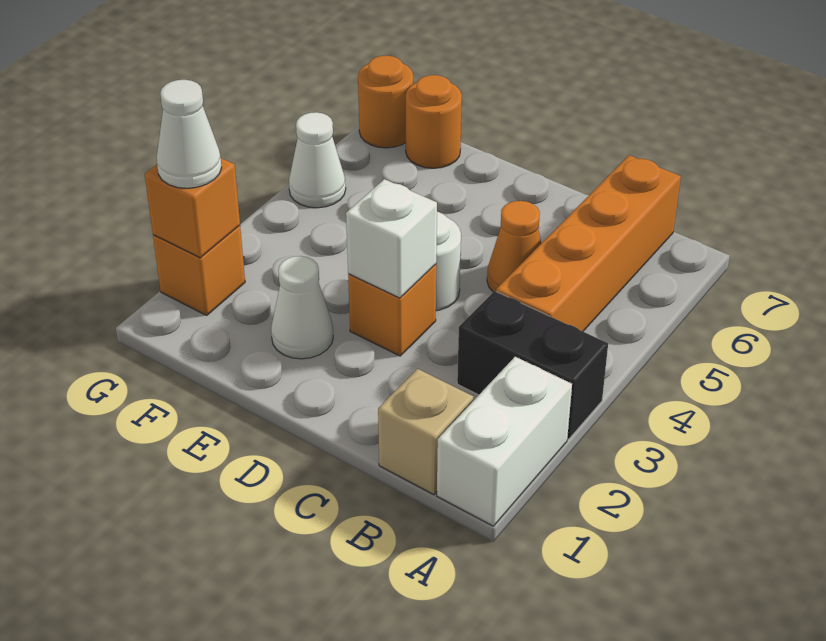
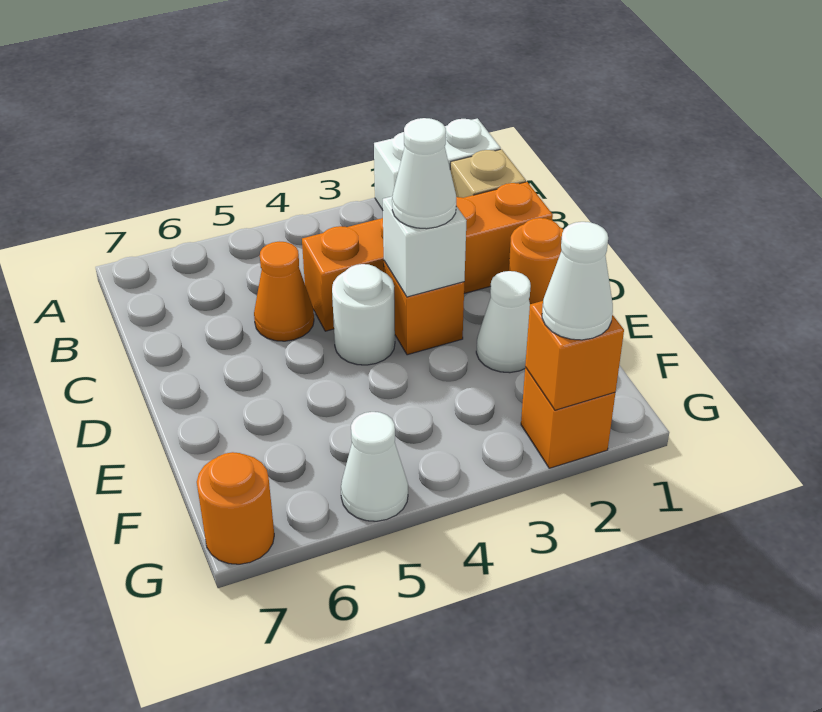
black brick A3:B3 level 1 -> none
orange brick B4:B7 level 1 -> orange brick C1:C4 level 1
none -> white cone D3 level 3
orange round brick F7 level 1 -> orange round brick D1 level 1

